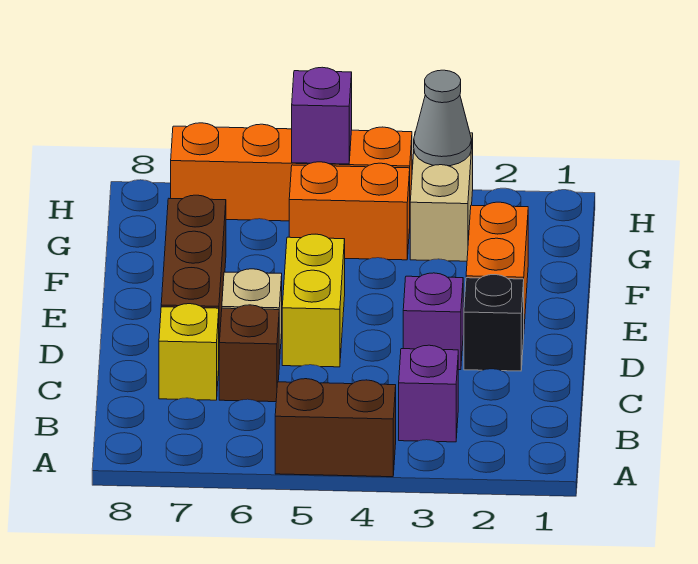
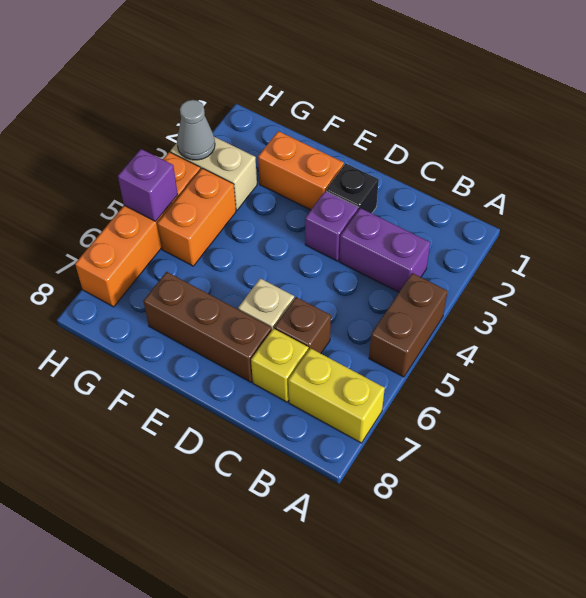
purple brick B3 level 1 -> purple brick B3:C3 level 1
yellow brick D5:E5 level 1 -> yellow brick A7:B7 level 1

